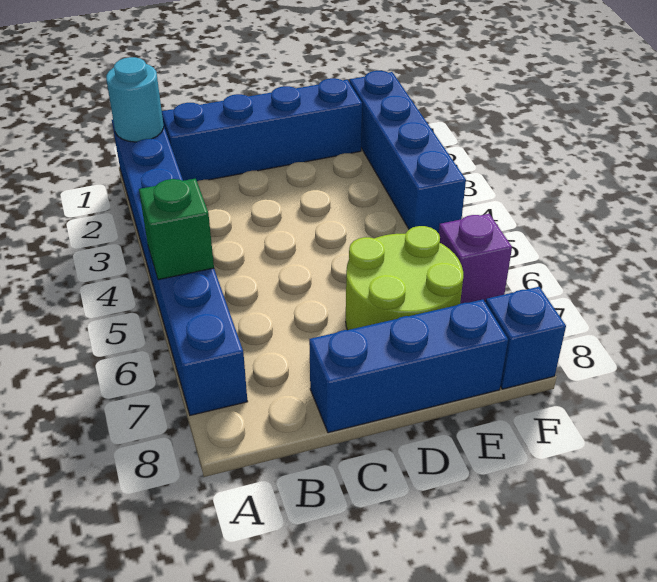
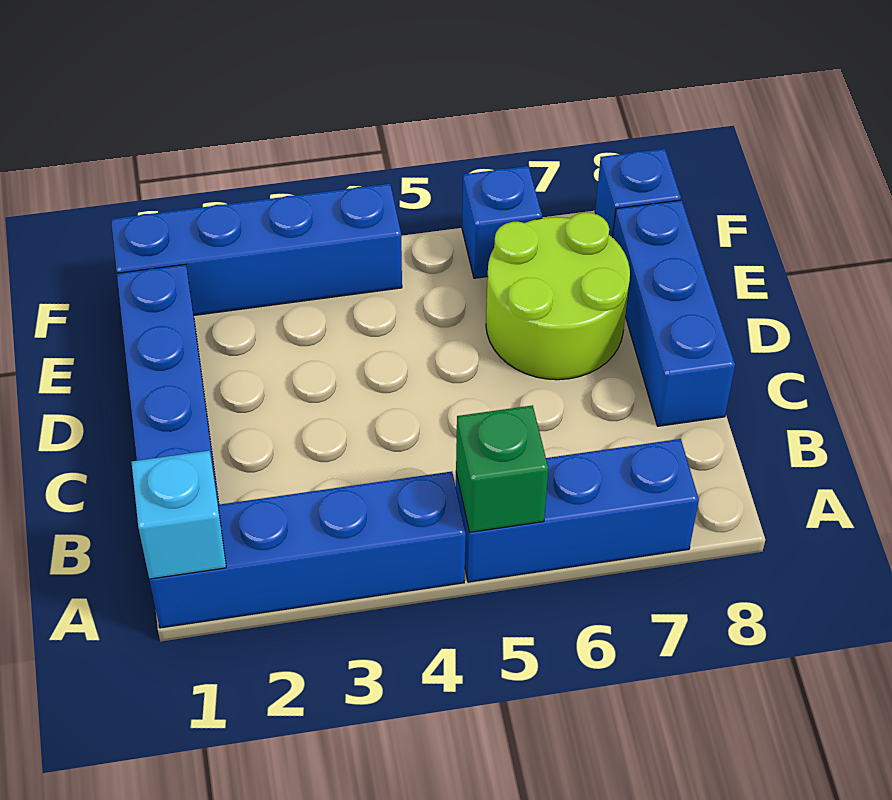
cyan round brick A1 level 2 -> cyan brick A1 level 2
purple brick F6 level 1 -> blue brick F6 level 1

